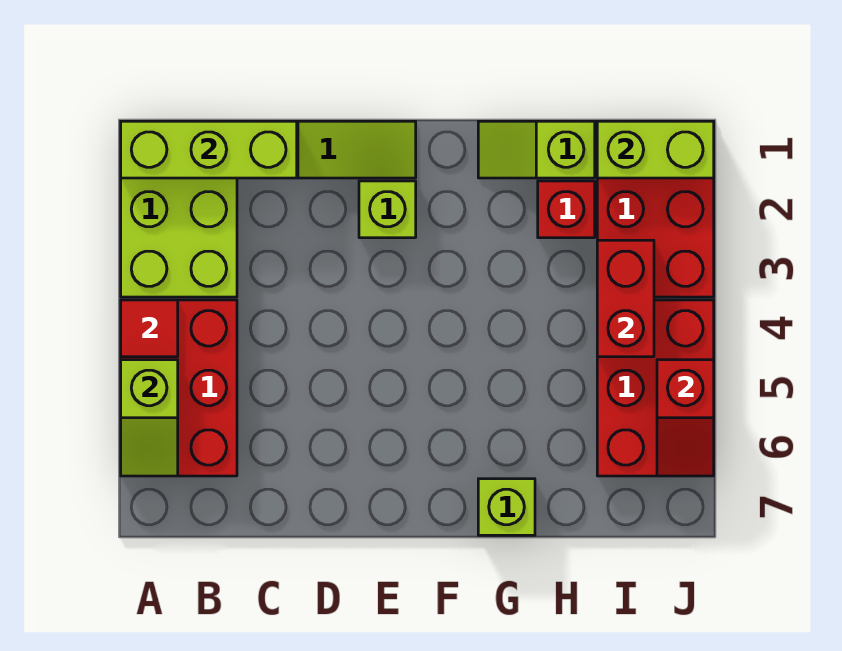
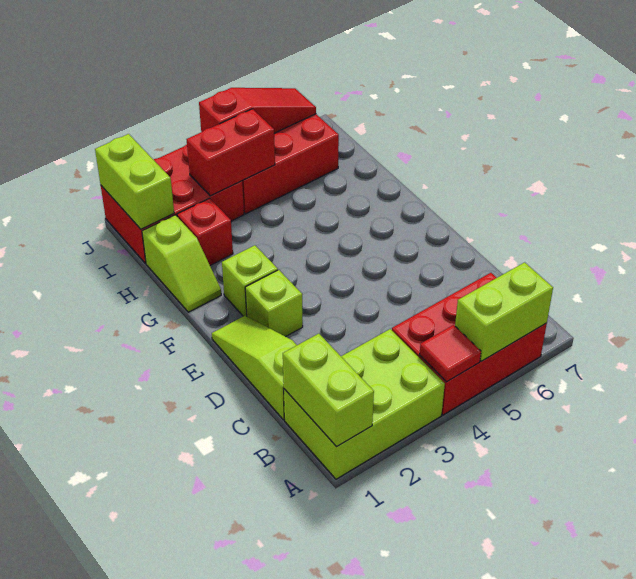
lime brick A1:C1 level 2 -> lime brick A1:B1 level 2
lime slope A5:A6 level 2 top 5 -> lime brick A5:A6 level 2
lime brick G7 level 1 -> lime brick F2 level 1
red slope J5:J6 level 2 top 5 -> red slope J4:J6 level 2 top 4

